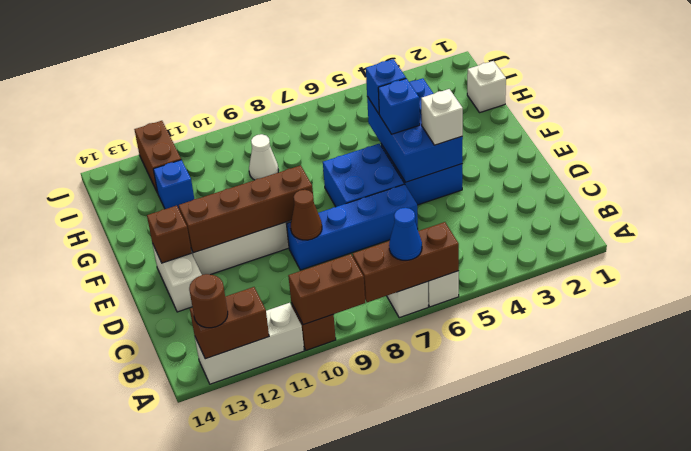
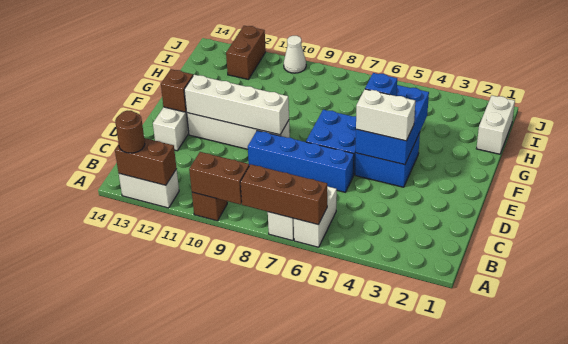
blue cone A7 level 3 -> none
white brick A11:A13 level 1 -> white brick A12:A13 level 1
brown cone D9 level 2 -> none
white brick E4 level 3 -> white brick E4:E5 level 3
brown brick E9:E12 level 2 -> white brick E9:E12 level 2
blue brick G5 level 3 -> none
white brick H1 level 1 -> white brick H1:I1 level 1
white cone H9 level 1 -> white cone J10 level 1
blue brick H12 level 1 -> none

